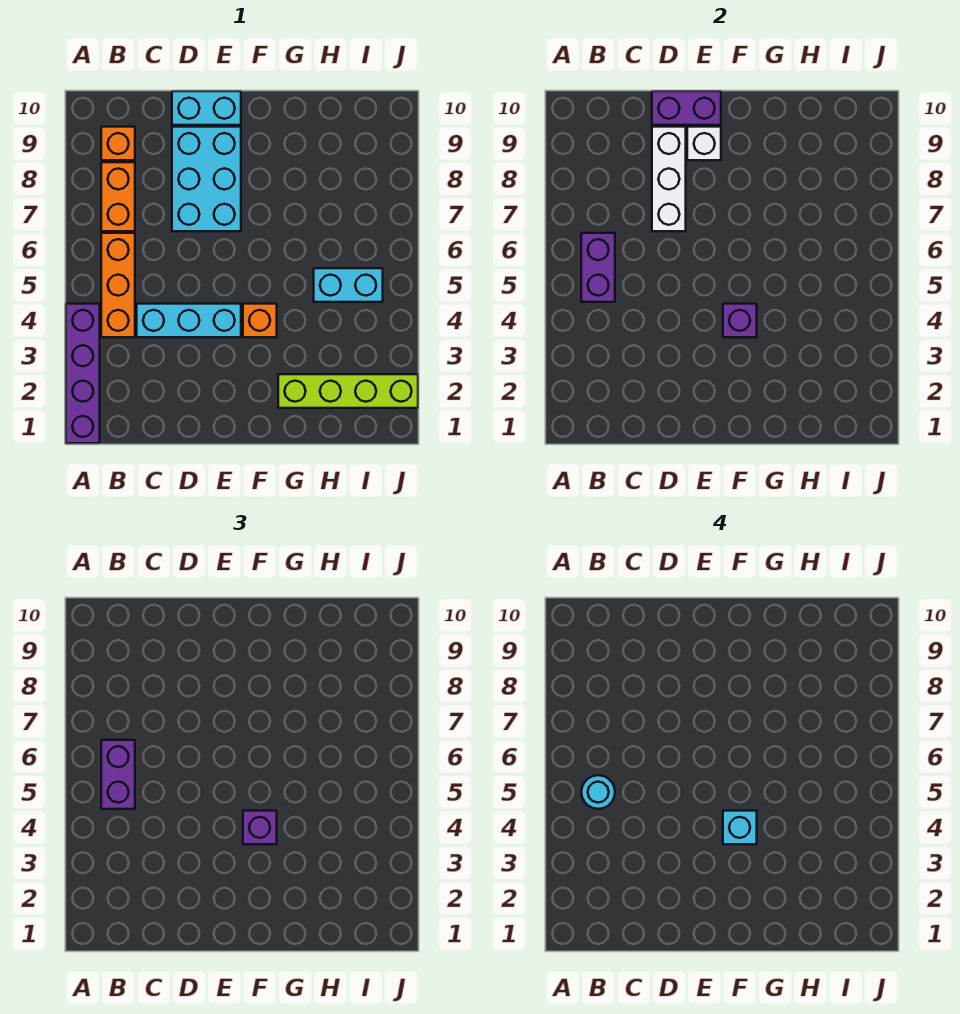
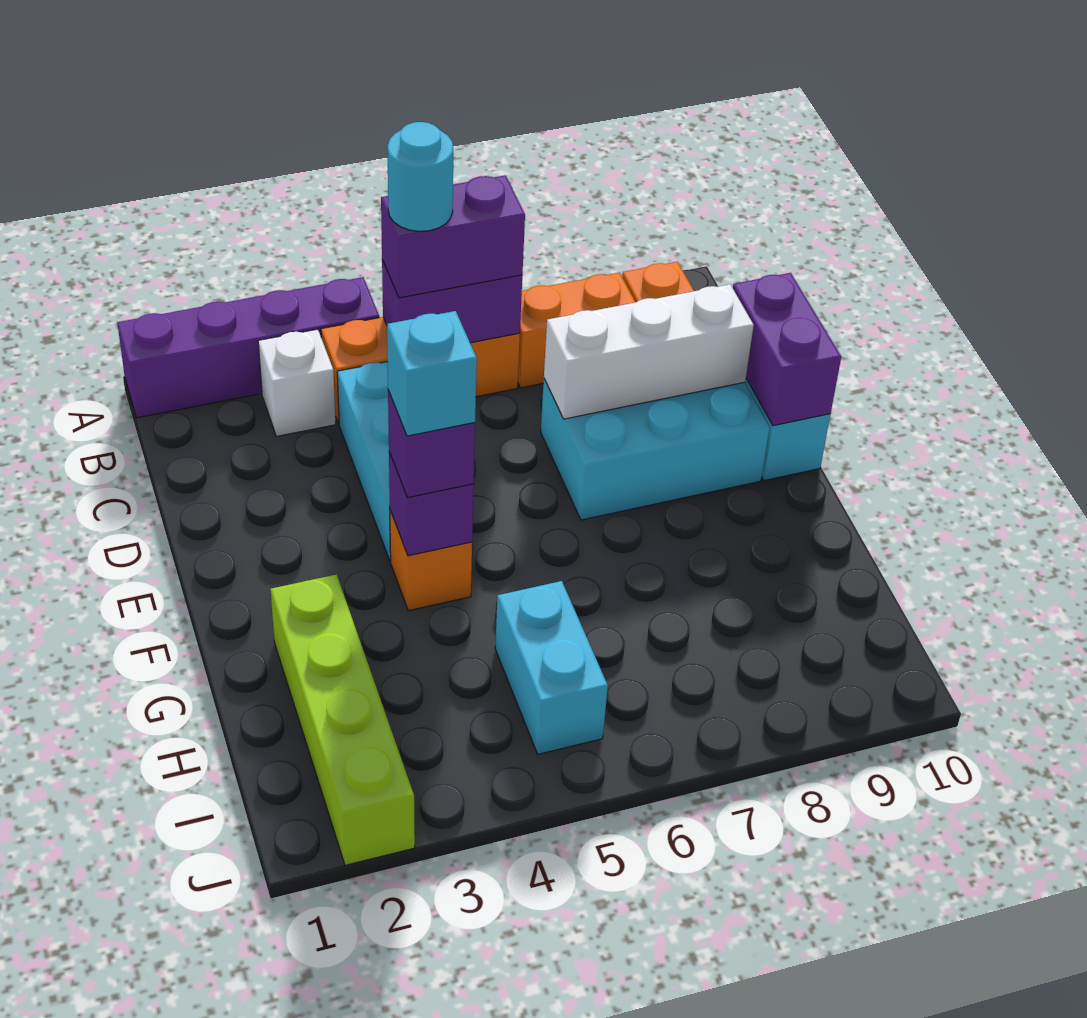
white brick E9 level 2 -> white brick B3 level 1

